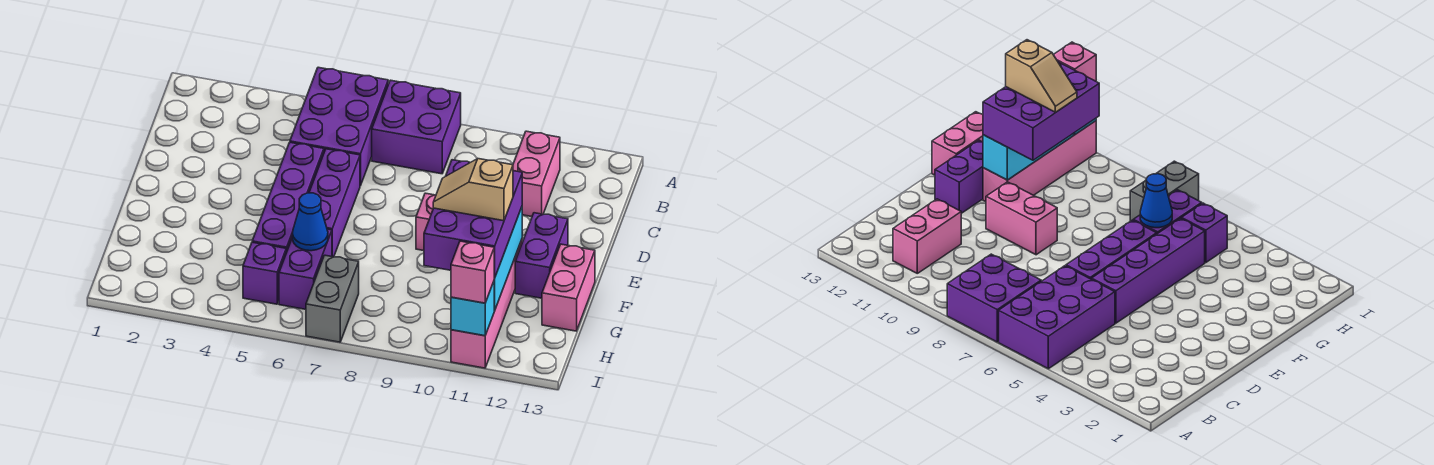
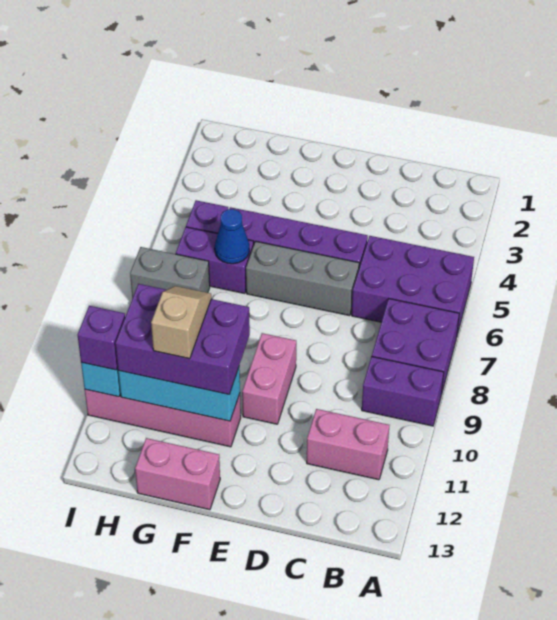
purple brick D6:F6 level 1 -> grey brick D6:F6 level 1
purple brick E12:F12 level 1 -> purple brick A9:B9 level 1
pink brick I11 level 3 -> purple brick I11 level 3

